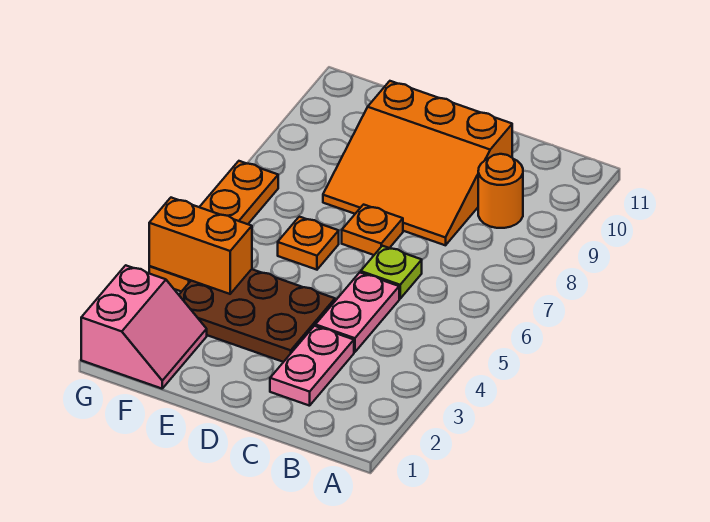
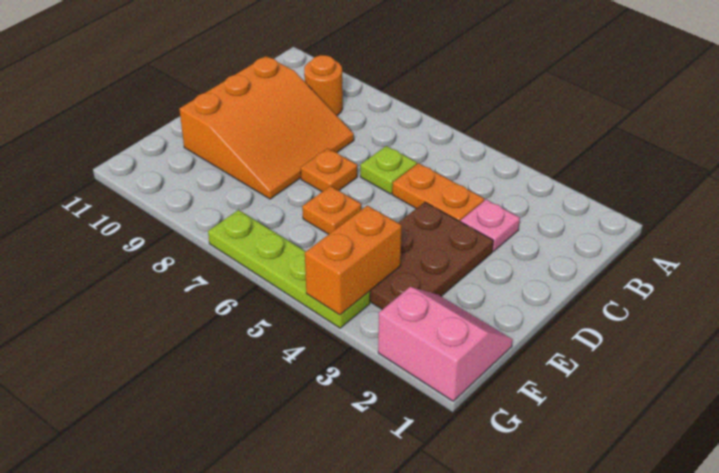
pink plate C2:C3 level 1 -> pink plate C3 level 1
pink plate C4:C5 level 1 -> orange plate C4:C5 level 1
orange plate G4:G7 level 1 -> lime plate G4:G7 level 1

